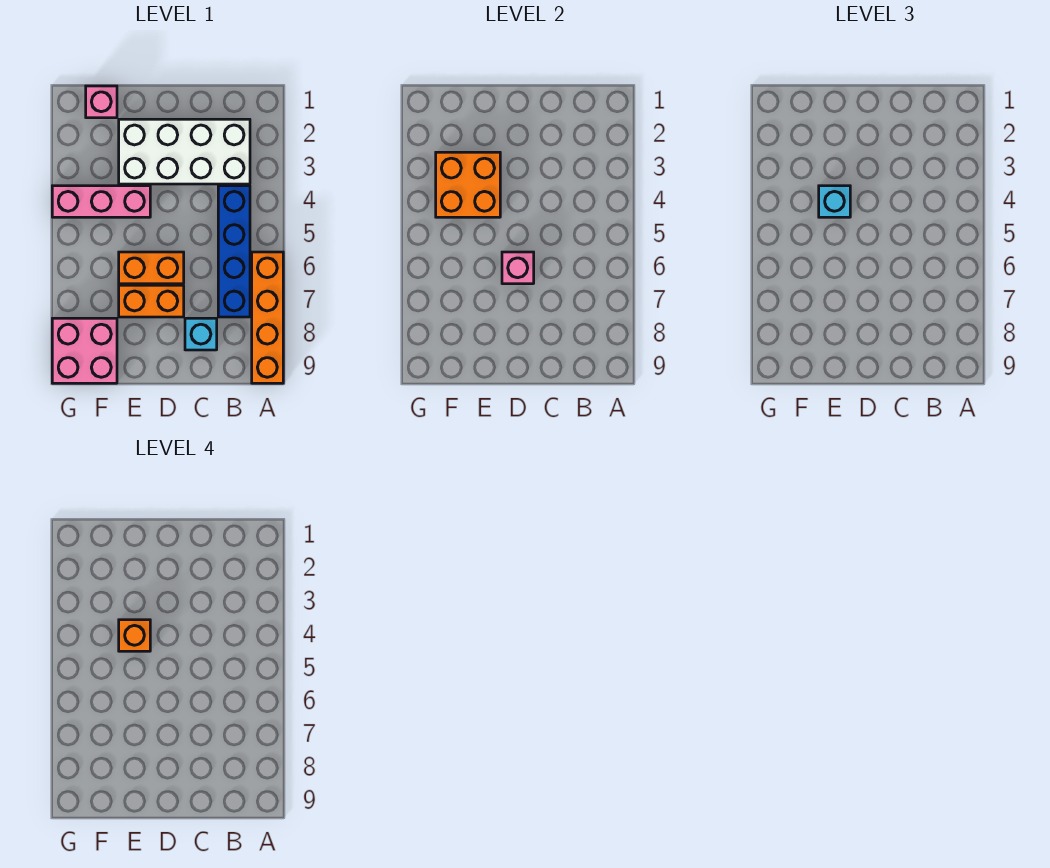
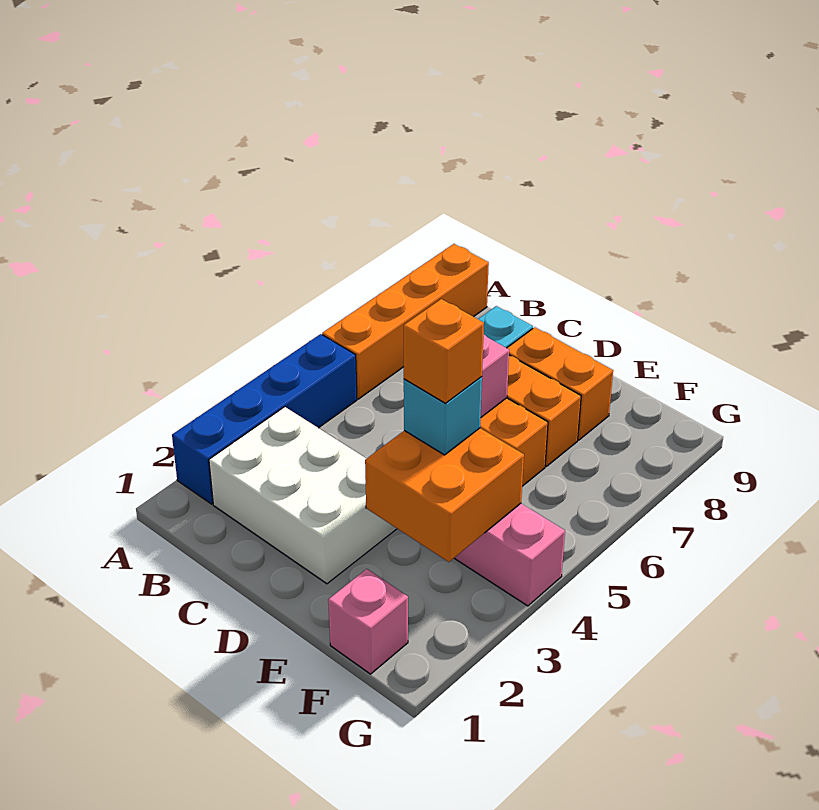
white brick B2:E3 level 1 -> white brick B2:D3 level 1
blue brick B4:B7 level 1 -> blue brick A2:A5 level 1
none -> orange brick D8:E8 level 1
pink brick F8:G9 level 1 -> none

